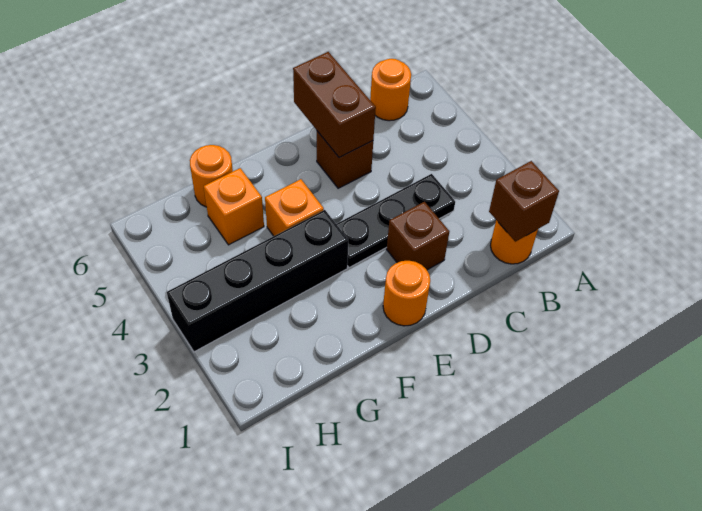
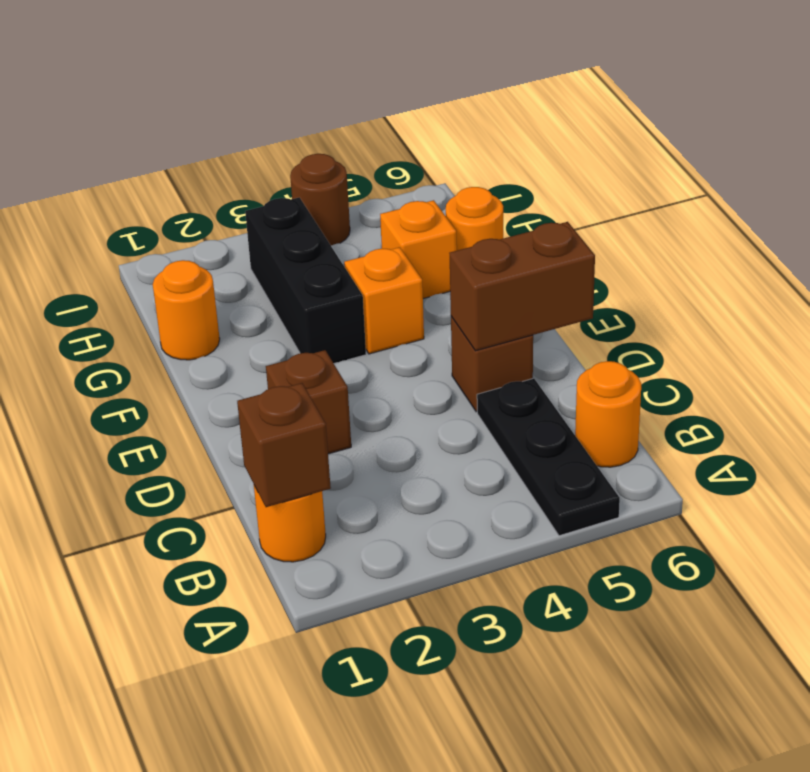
black plate C3:E3 level 1 -> black plate A5:C5 level 1
orange round brick E1 level 1 -> orange round brick G1 level 1
black brick F3:I3 level 1 -> black brick F3:H3 level 1
none -> brown round brick I4 level 1

